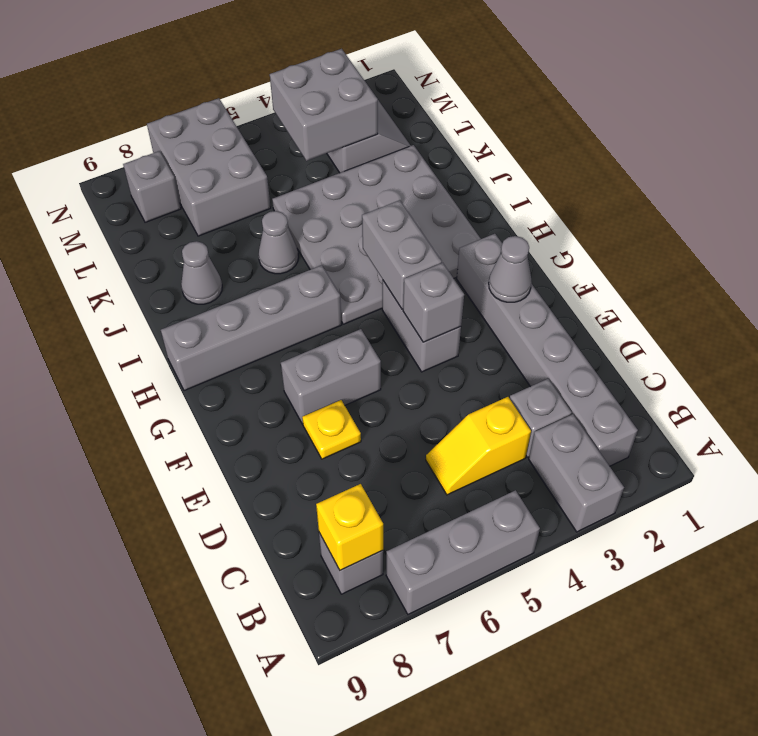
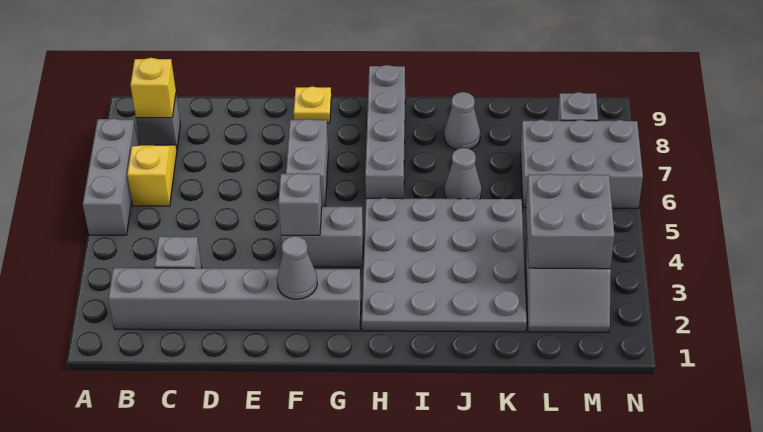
grey brick A3:B3 level 1 -> none
yellow slope C4:C5 level 1 top 4 -> yellow slope B6:B7 level 1 top 6
yellow plate E7 level 1 -> yellow plate F9 level 1
grey brick G4:H4 level 2 -> none

